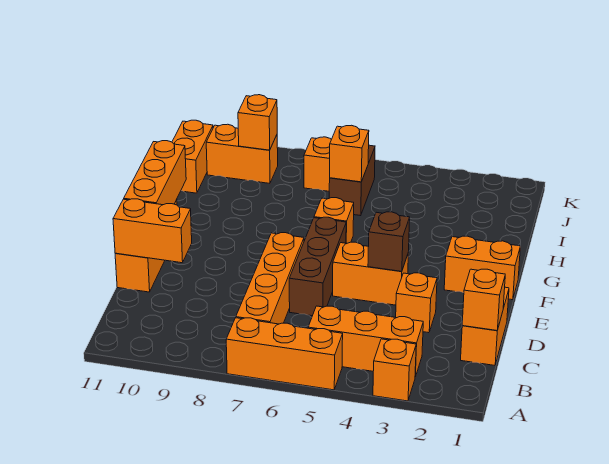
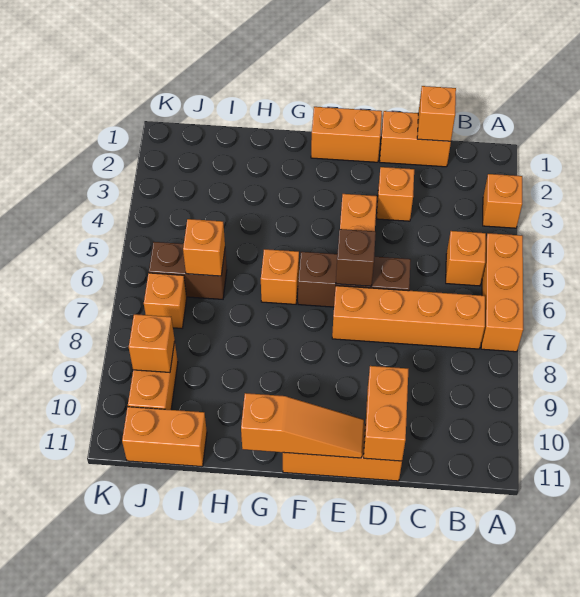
orange brick B3:B5 level 1 -> orange brick B5 level 1
brown brick E4 level 2 -> brown brick E6 level 2
orange brick E11:G11 level 2 -> orange slope E11:G11 level 2 top G
orange brick F1:F2 level 1 -> orange brick E1:F1 level 1

